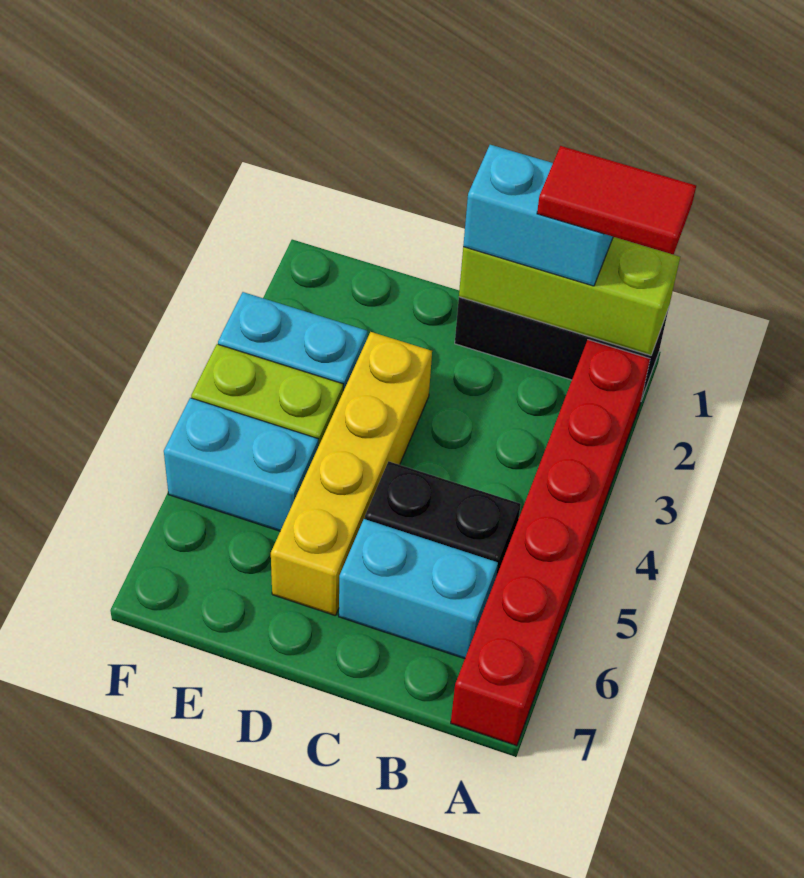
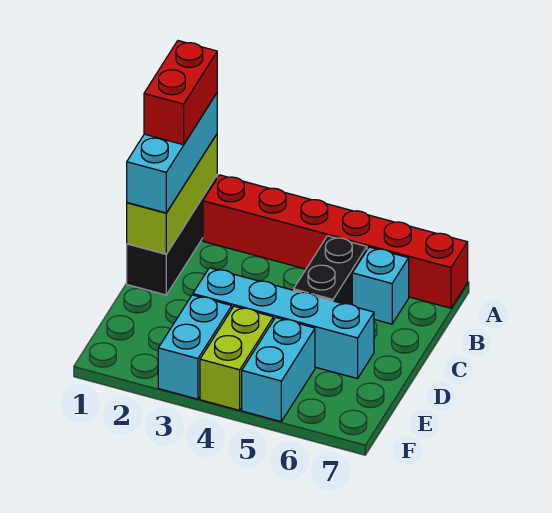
red tile A1:B1 level 4 -> red brick A1:B1 level 4
cyan brick B1:C1 level 3 -> cyan brick A1:C1 level 3
cyan brick B6:C6 level 1 -> cyan brick B6 level 1
yellow brick D3:D6 level 1 -> cyan brick D3:D6 level 1

